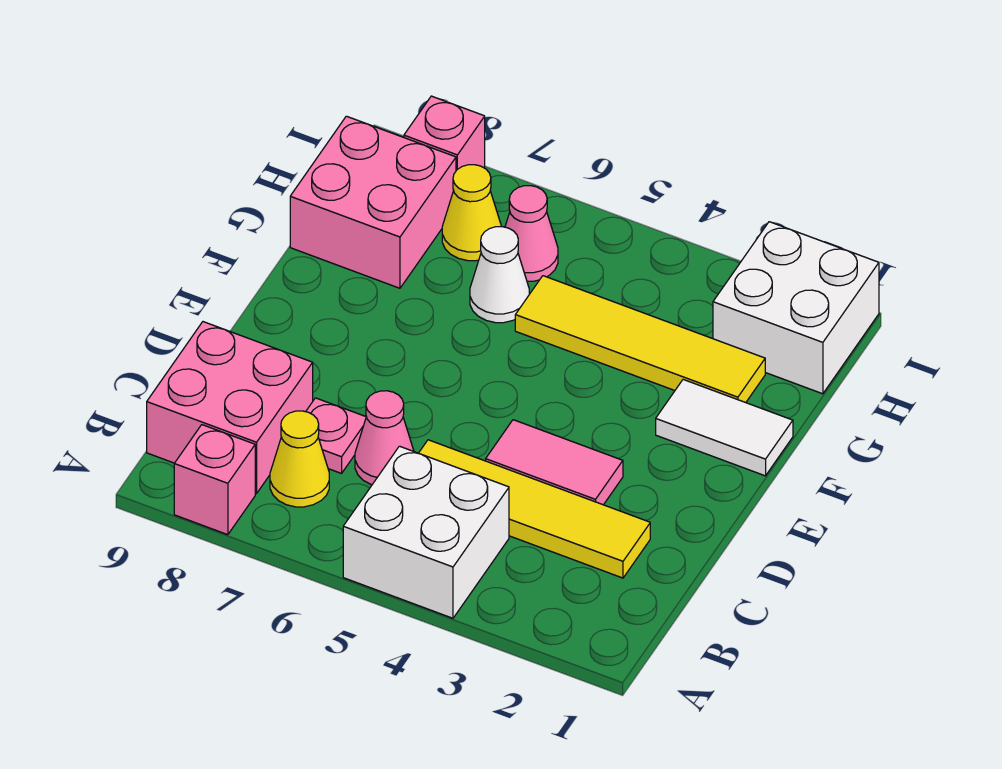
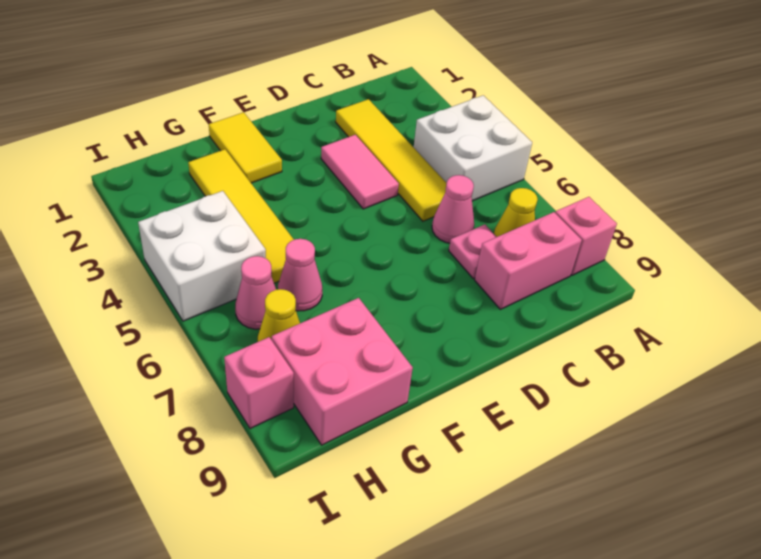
pink brick B8:C9 level 1 -> pink brick B8:C8 level 1
white tile F1:F2 level 1 -> yellow tile F1:F2 level 1
white cone G6 level 1 -> pink cone G6 level 1
white brick H1:I2 level 1 -> white brick H4:I5 level 1

